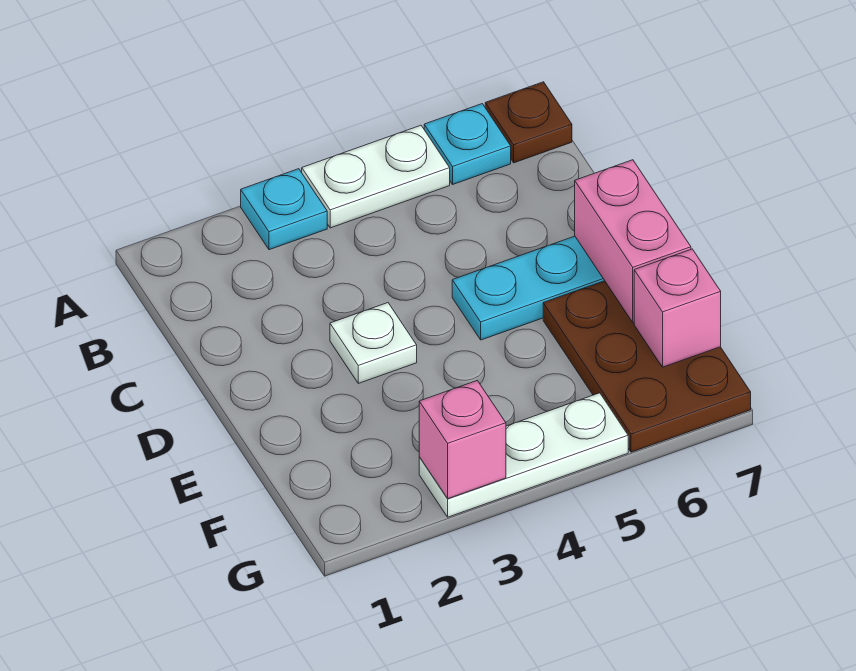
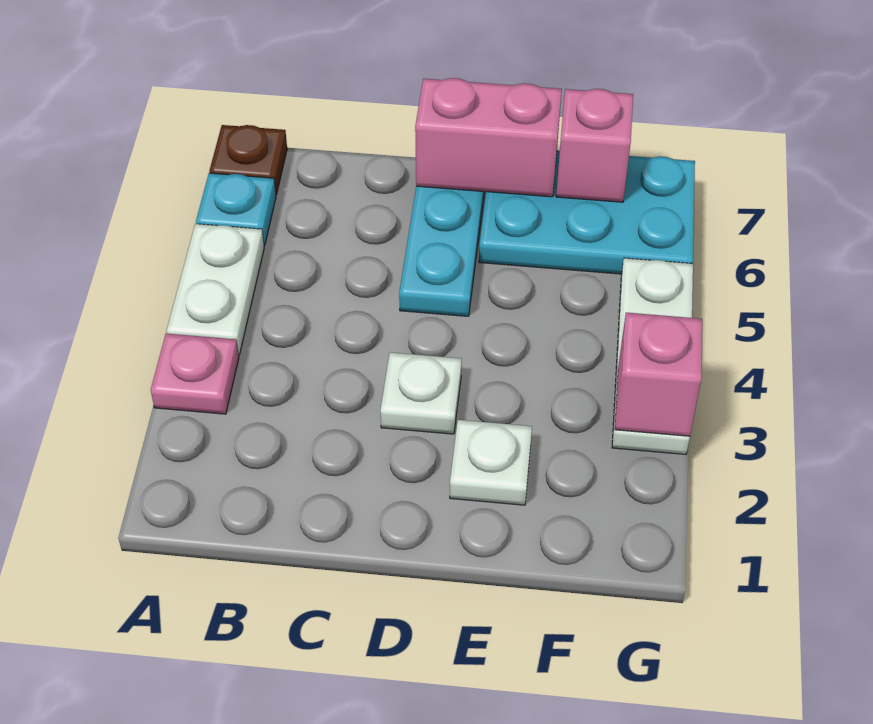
cyan plate A3 level 1 -> pink plate A3 level 1
none -> white plate E2 level 1
brown plate E6:G7 level 1 -> cyan plate E6:G7 level 1

